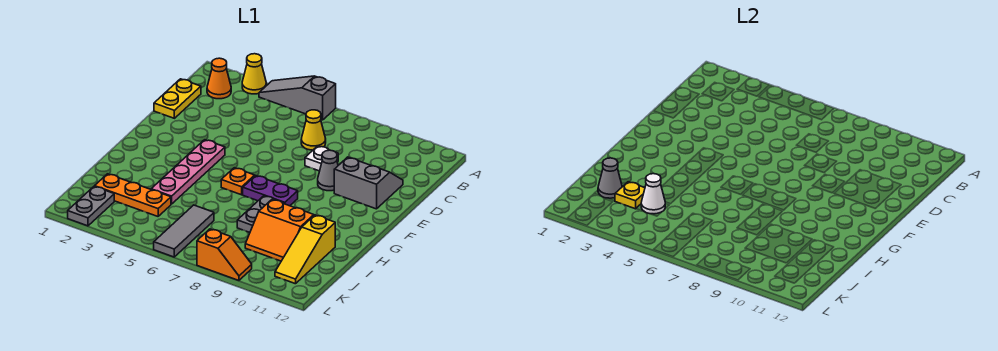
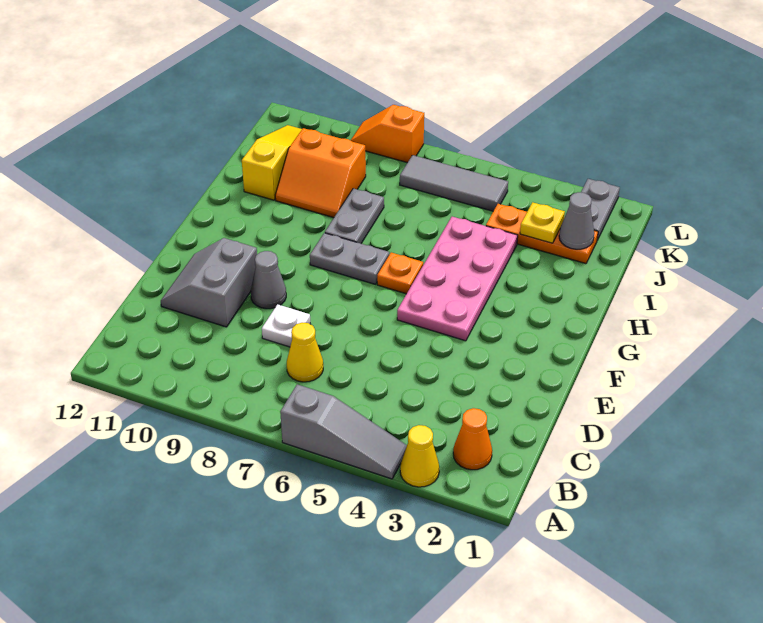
yellow plate C1:D1 level 1 -> none
grey slope D10:E11 level 1 top E -> grey slope D10:E11 level 1 top 10
pink plate F4:I4 level 1 -> pink plate F4:I5 level 1
purple plate G7:G8 level 1 -> grey plate G7:G8 level 1
orange slope I9:J10 level 1 top I -> orange slope I9:J10 level 1 top J
white cone J4 level 2 -> none
grey tile J6:L6 level 1 -> grey tile K5:K7 level 1

